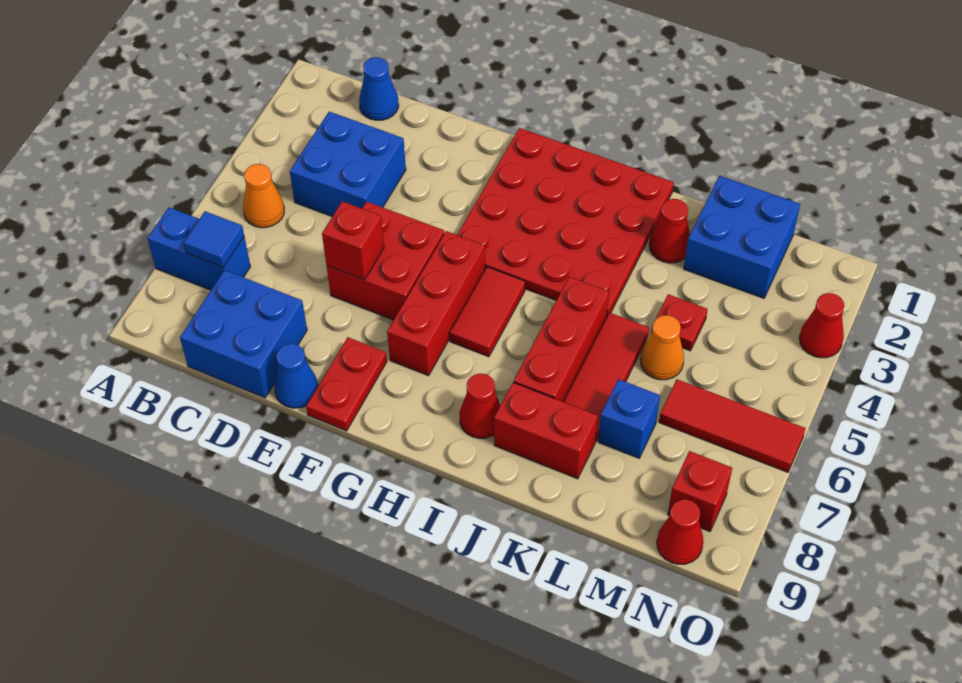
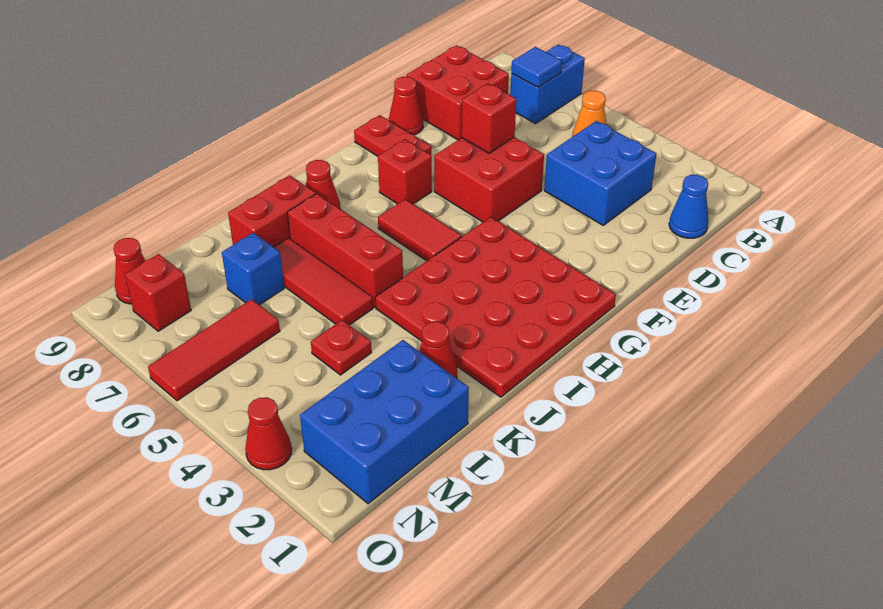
blue brick C8:D9 level 1 -> red brick C8:D9 level 1
blue cone E9 level 1 -> red cone E9 level 1
red brick G5:G7 level 1 -> red brick G7 level 1
blue brick L1:M2 level 1 -> blue brick L1:N2 level 1
orange cone L5 level 1 -> none

